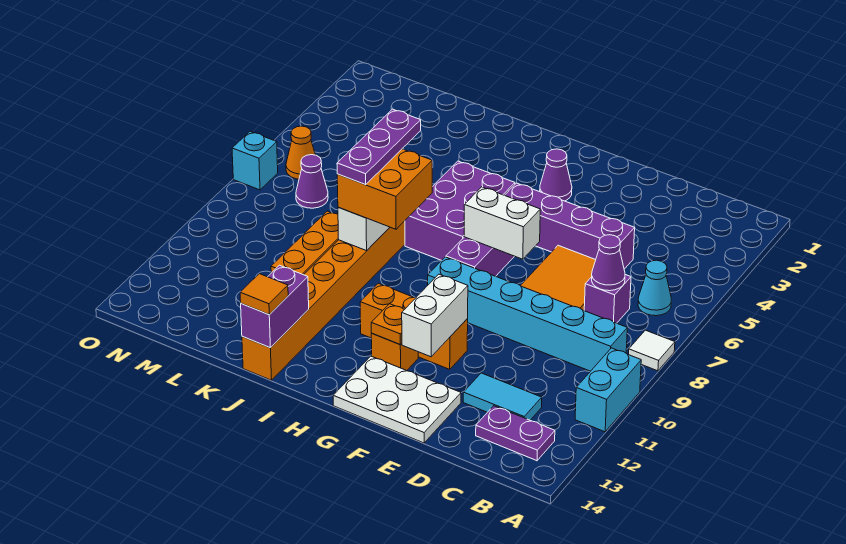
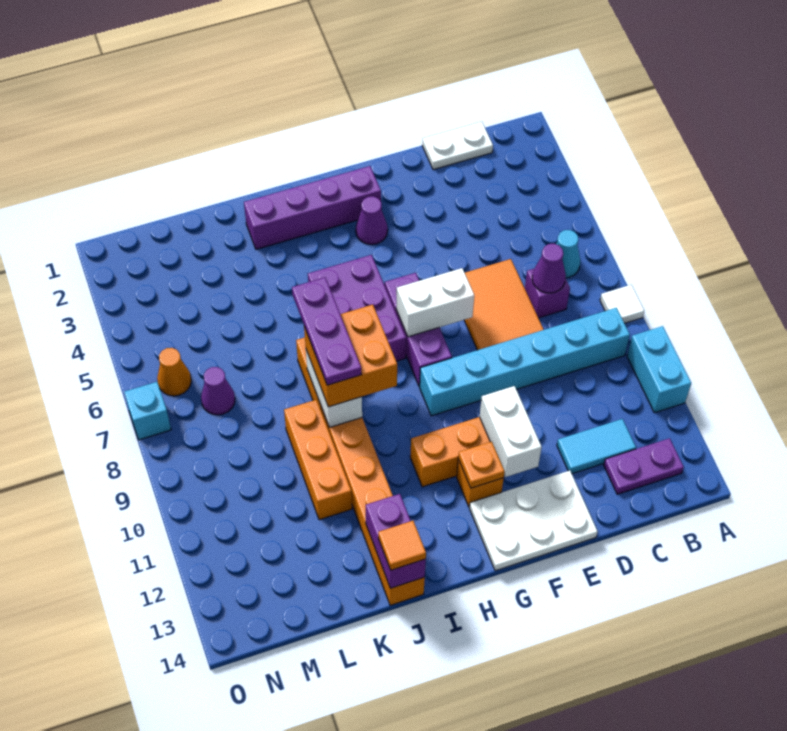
none -> white plate C1:D1 level 1
purple brick D5:G5 level 1 -> purple brick G2:J2 level 1

